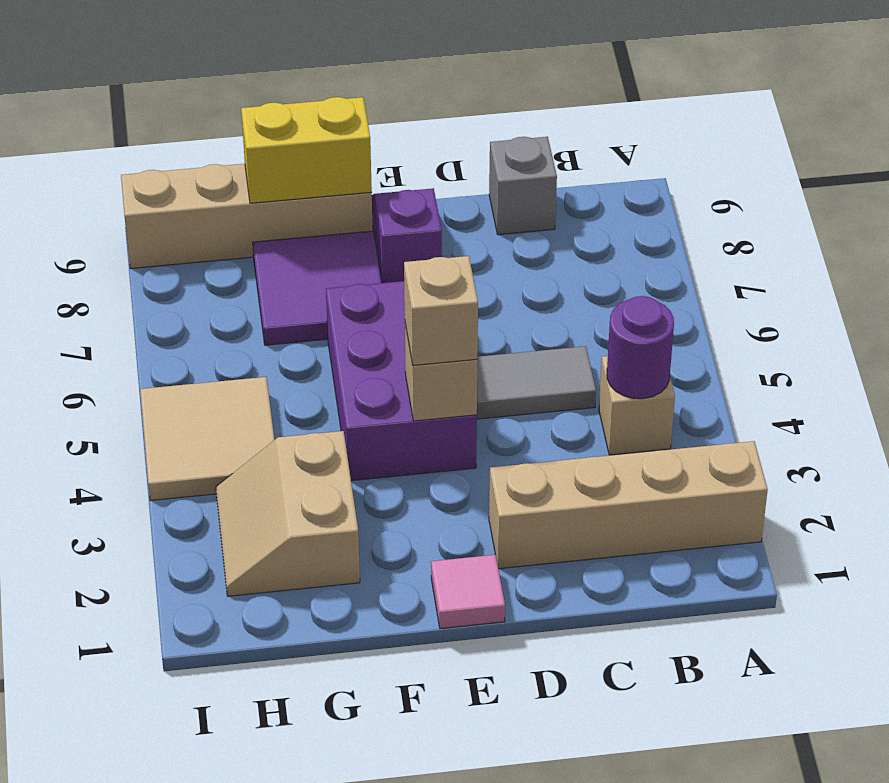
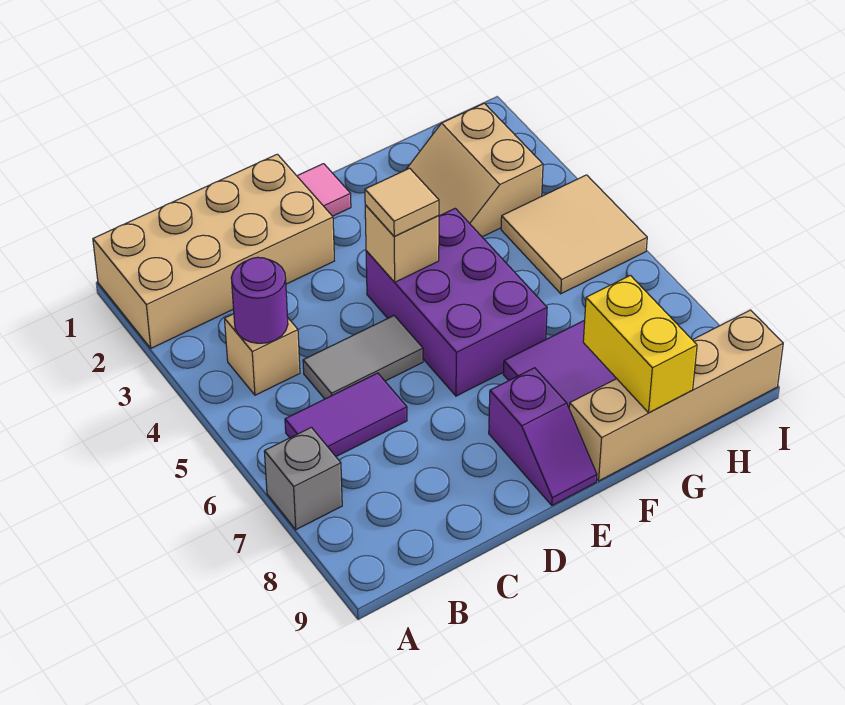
tan brick A2:D2 level 1 -> tan brick A1:D2 level 1
none -> purple tile B6:C6 level 1
grey brick C9 level 1 -> grey brick A7 level 1
tan brick E4 level 3 -> tan tile E4 level 3
yellow brick F9:G9 level 2 -> yellow brick G8:G9 level 2
tan slope G2:H3 level 1 top G -> tan slope G2:H3 level 1 top H

